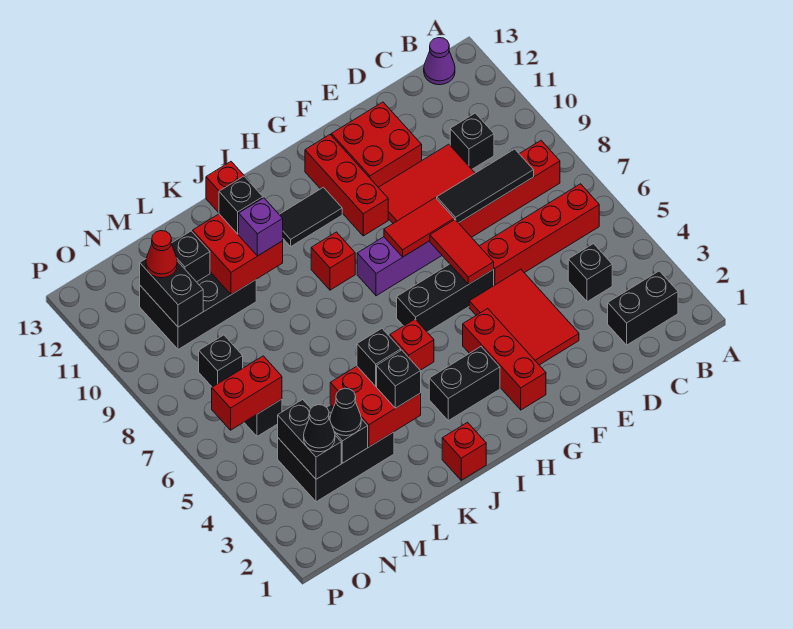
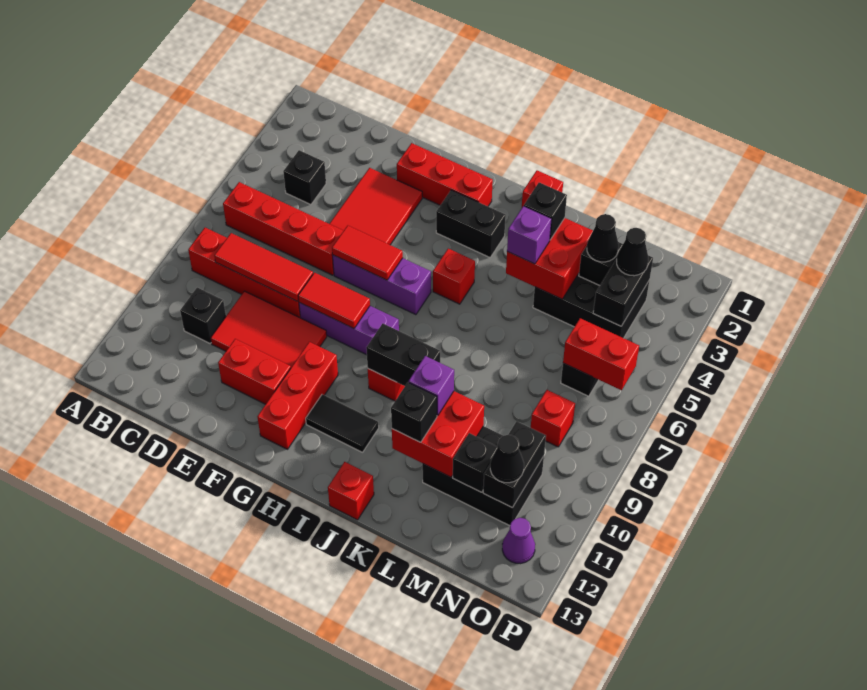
black brick B2:C2 level 1 -> black brick I9:J9 level 2
purple cone B13 level 1 -> purple cone O12 level 1
black tile C8:E8 level 2 -> red tile C8:E8 level 2
red brick E11:F12 level 1 -> red brick E11:F11 level 1
black brick F6:H6 level 1 -> purple brick F6:H6 level 1
red tile F6:F7 level 2 -> red tile F6:G6 level 2
red brick G2:G4 level 1 -> red brick F2:H2 level 1
black brick K4 level 3 -> purple brick K4 level 3
black brick N8 level 1 -> red brick N8 level 1
red cone N11 level 3 -> black cone N11 level 3

